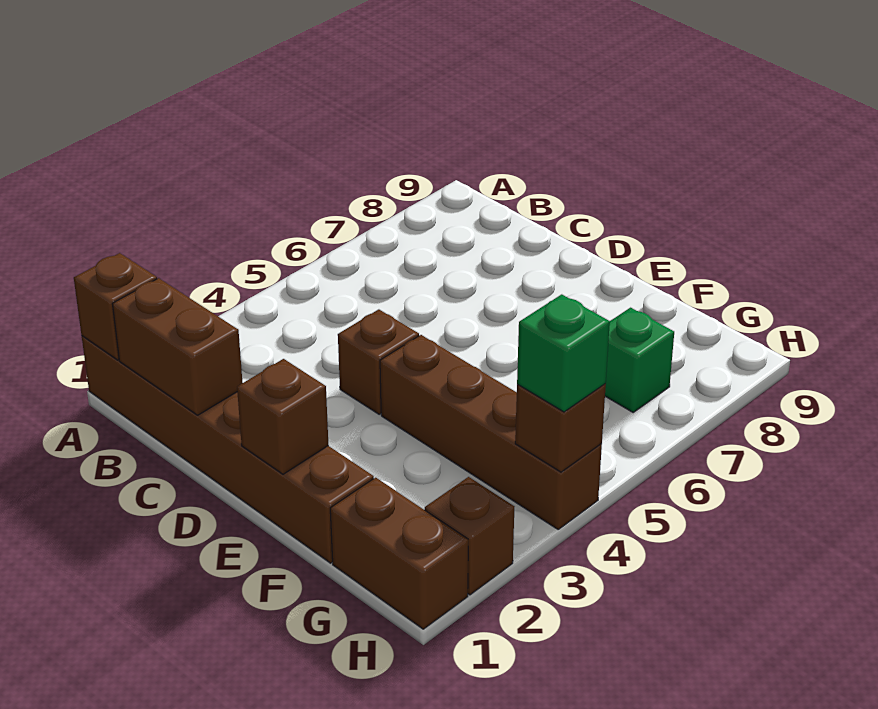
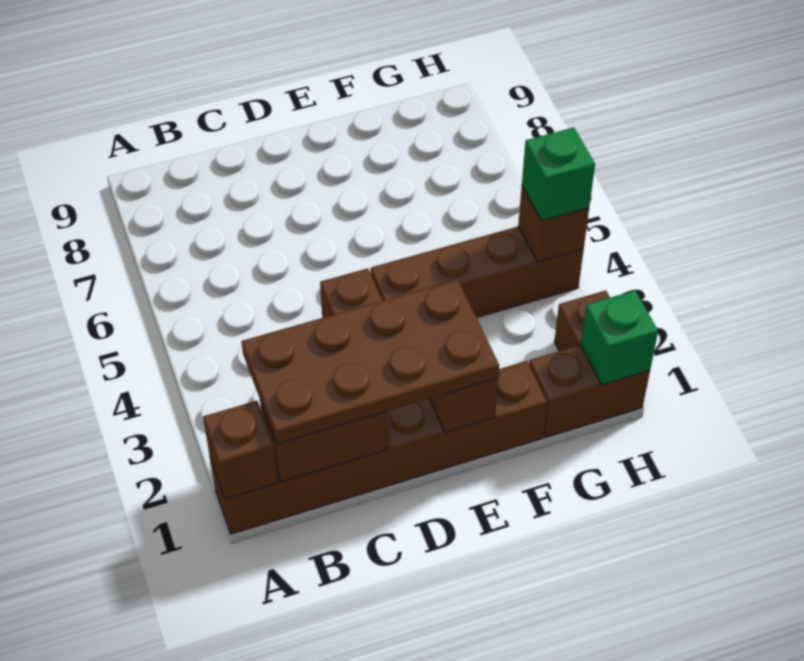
none -> brown plate B1:E2 level 3
green brick G7 level 1 -> green brick H1 level 2

